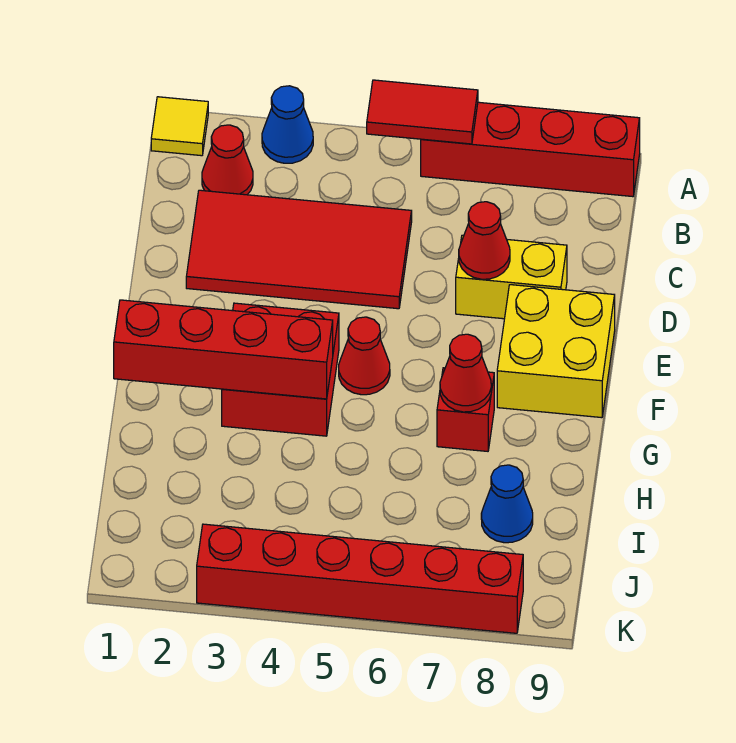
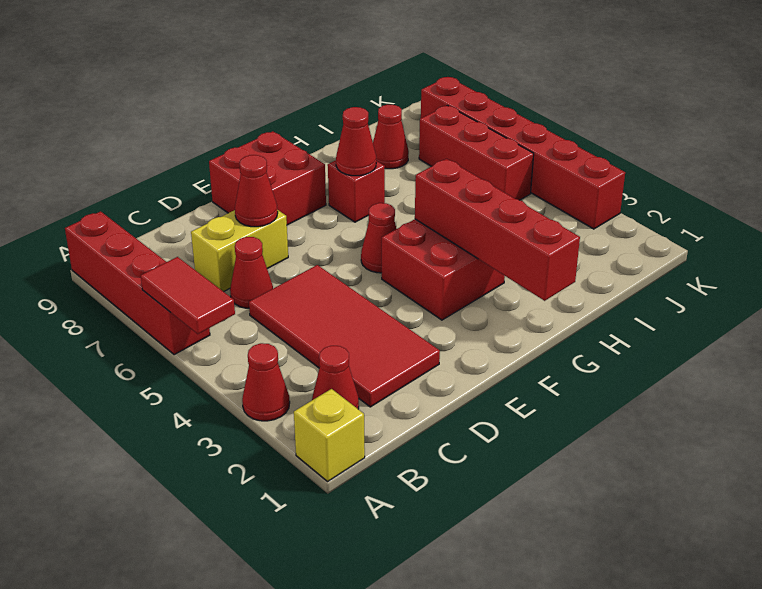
yellow tile A1 level 1 -> yellow brick A1 level 1
blue cone A3 level 1 -> red cone A3 level 1
none -> red cone C6 level 1
yellow brick D7:D8 level 1 -> yellow brick C7:D7 level 1
yellow brick E8:F9 level 1 -> red brick E8:F9 level 1
blue cone I8 level 1 -> red cone I8 level 1
none -> red brick J5:J7 level 1

